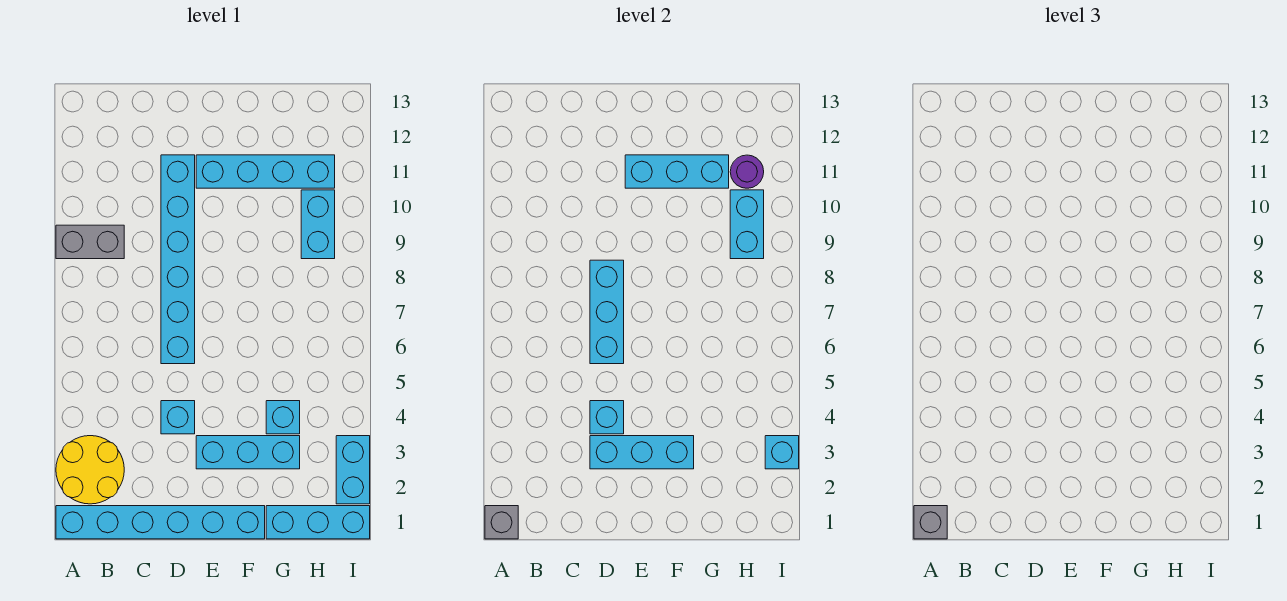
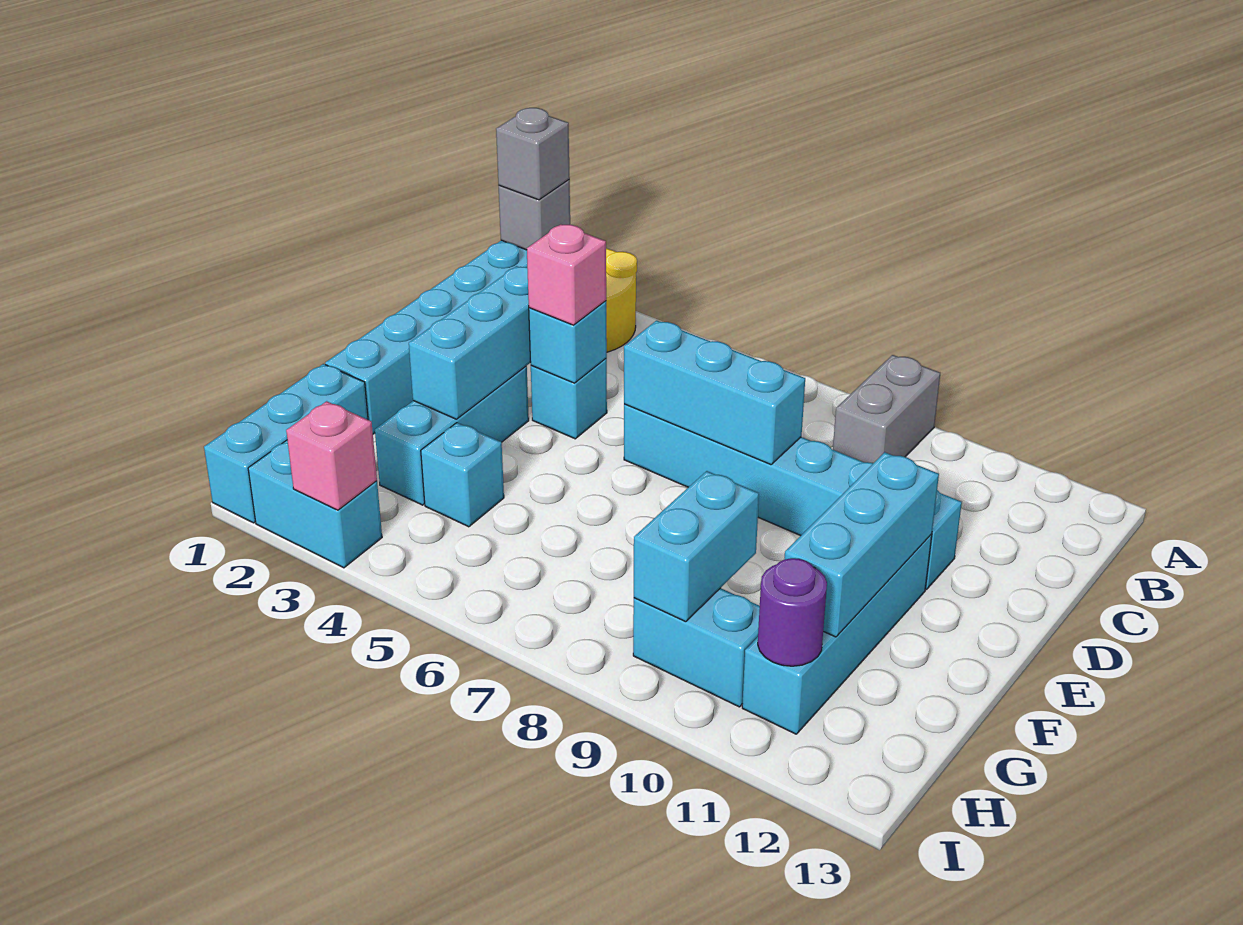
none -> pink brick D4 level 3
cyan brick H9:H10 level 2 -> cyan brick G9:H9 level 2
cyan brick I3 level 2 -> pink brick I3 level 2

